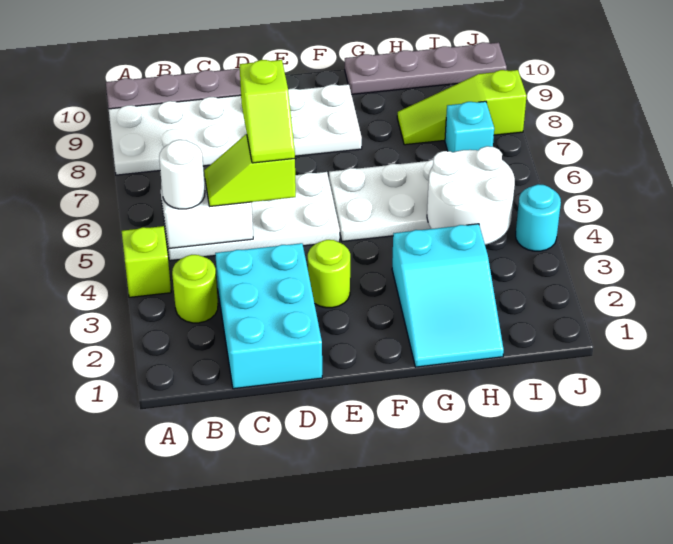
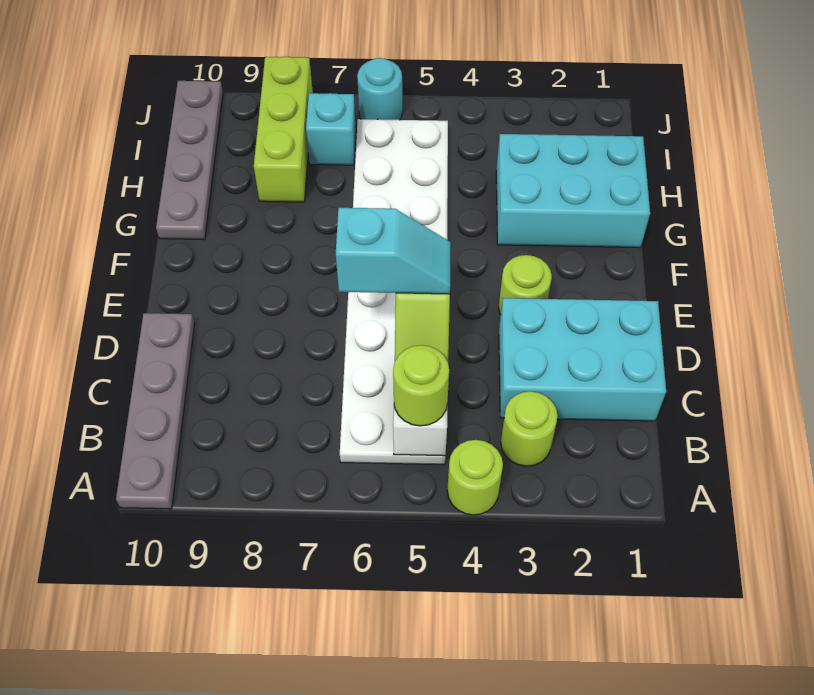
lime brick A4 level 1 -> lime round brick A4 level 1
white plate A8:F9 level 1 -> none
white round brick B5 level 3 -> lime round brick B5 level 3
lime slope D5:D6 level 4 top 6 -> cyan slope D5:D6 level 4 top 6
cyan slope G1:H3 level 1 top 3 -> cyan brick G1:H3 level 1
white round brick H4:I5 level 2 -> none
lime slope H8:J8 level 1 top J -> lime brick H8:J8 level 1
cyan round brick J4 level 1 -> cyan round brick J6 level 1

